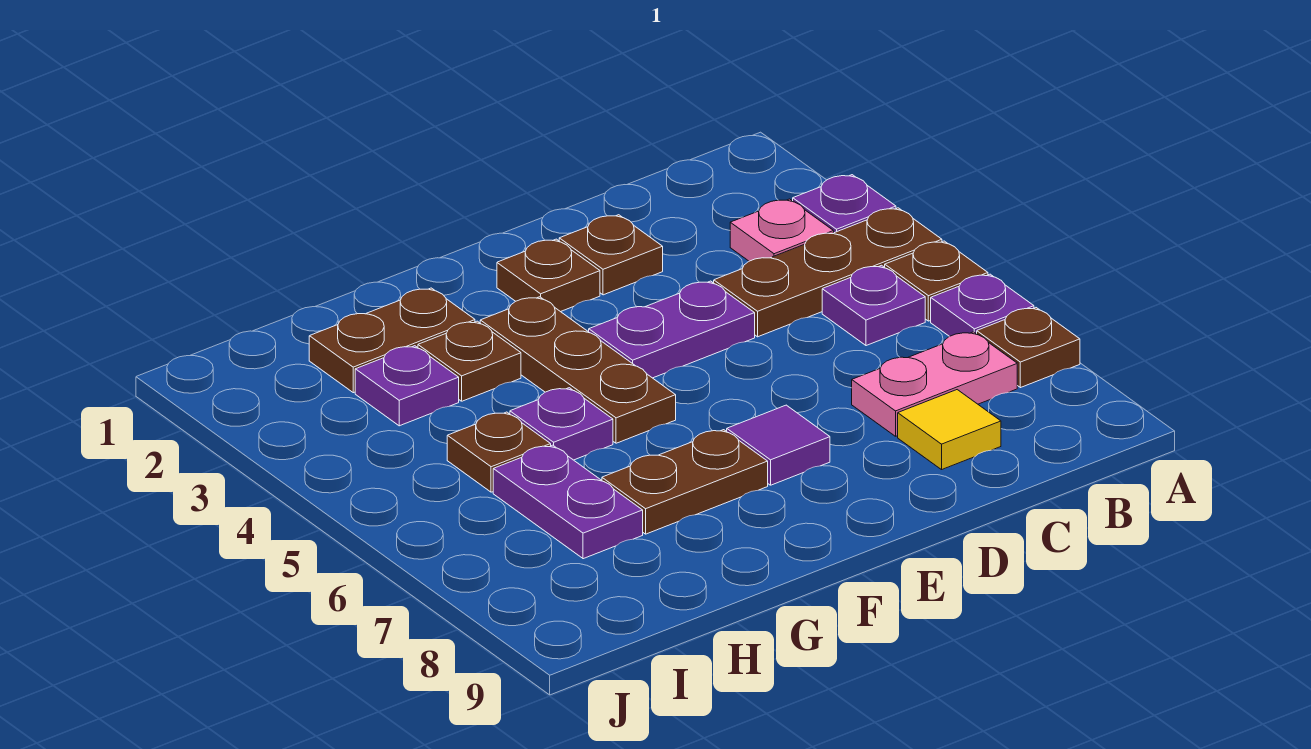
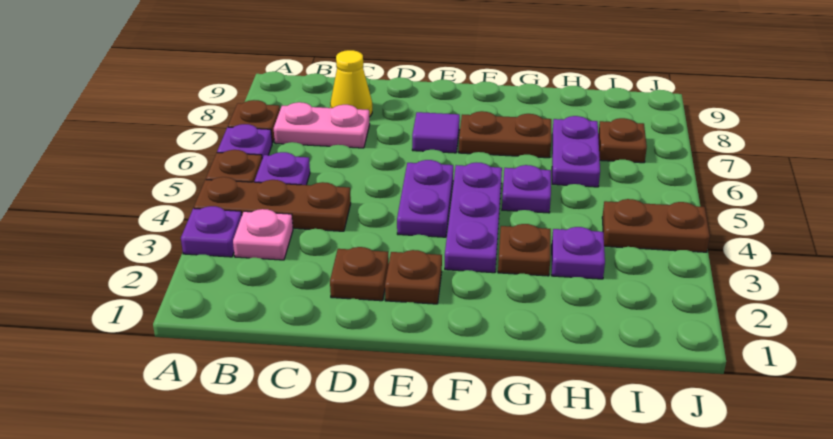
yellow tile C8 level 1 -> yellow cone C8 level 1
purple plate D4:E4 level 1 -> purple plate E4:E5 level 1
brown plate F3:F5 level 1 -> purple plate F3:F5 level 1
brown plate G2:H2 level 1 -> brown plate I4:J4 level 1
brown plate H5 level 1 -> brown plate I7 level 1

